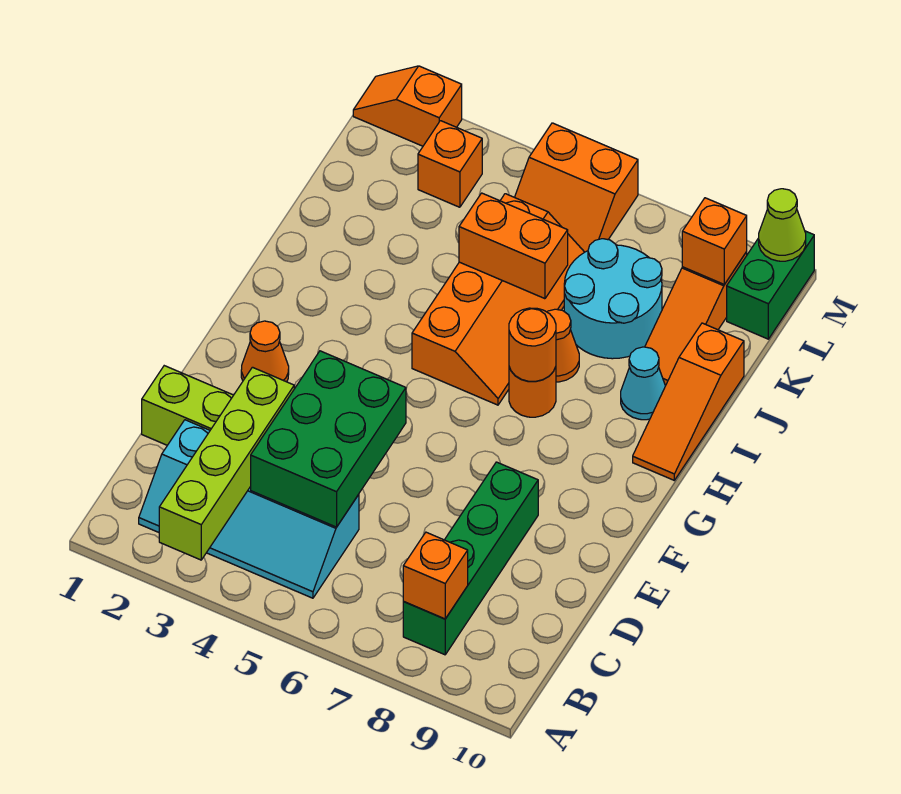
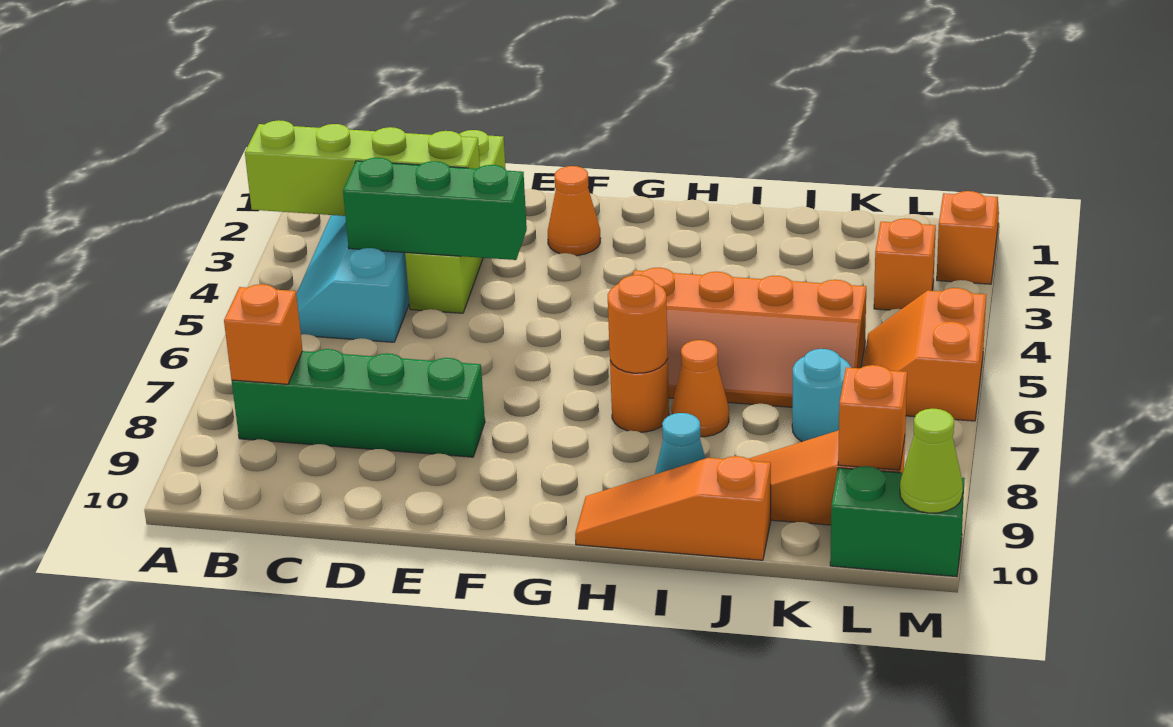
green brick C4:E5 level 2 -> green brick C4:E4 level 2
orange brick J5:J6 level 2 -> none
cyan round brick J7:K8 level 1 -> cyan round brick K7 level 1

